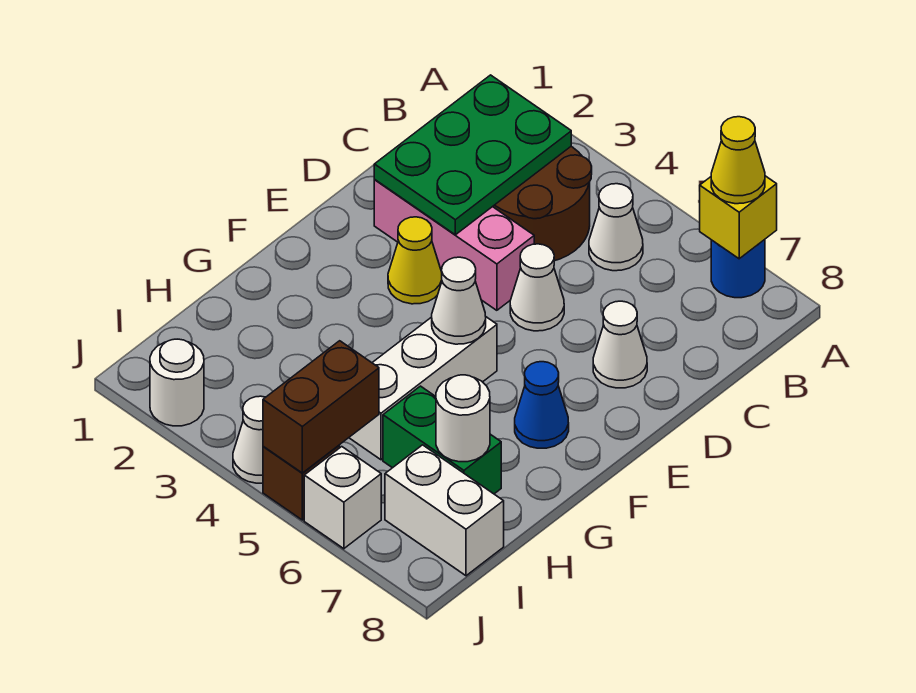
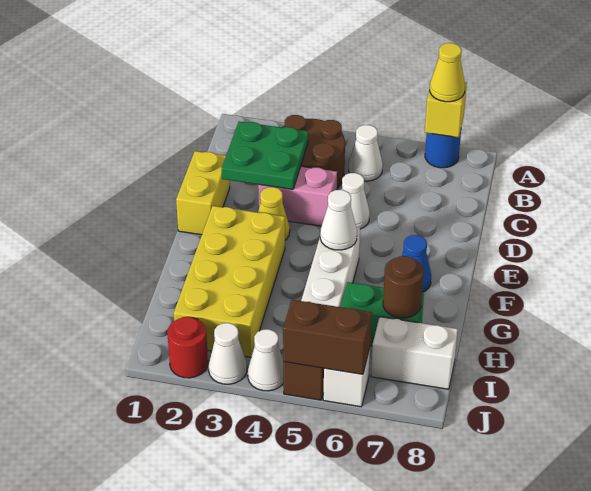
green plate B2:D3 level 2 -> green plate C2:D3 level 2
none -> yellow brick D1:E1 level 1
pink brick D2:D4 level 1 -> pink brick D3:D4 level 1
white cone D7 level 1 -> white cone J3 level 1
none -> yellow brick F2:I3 level 1
white round brick H7 level 2 -> brown round brick H7 level 2
brown brick I5:J5 level 2 -> brown brick J5:J6 level 2
white round brick J2 level 1 -> red round brick J2 level 1

